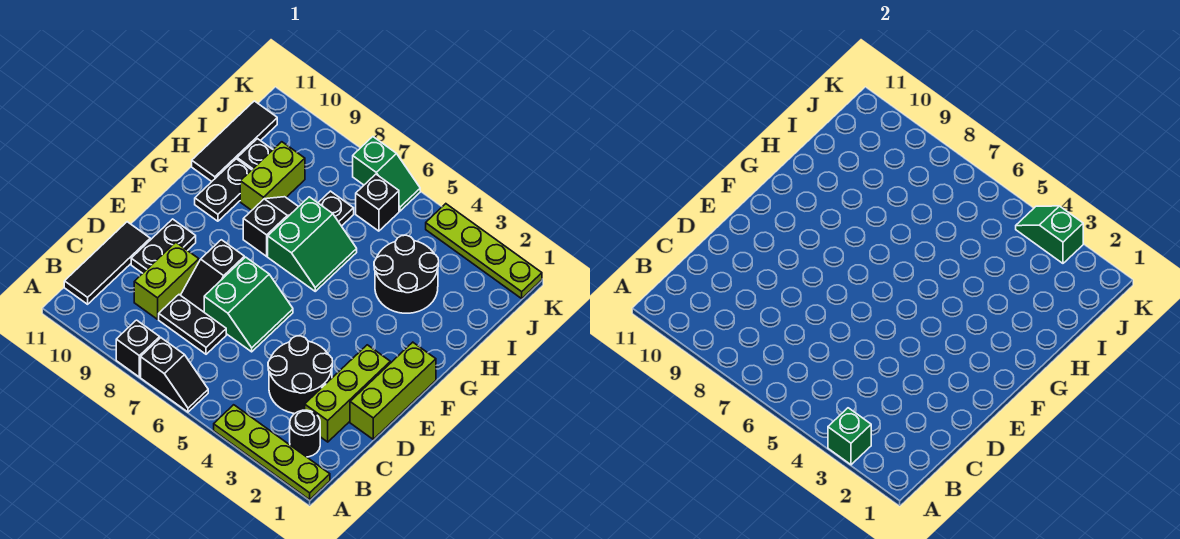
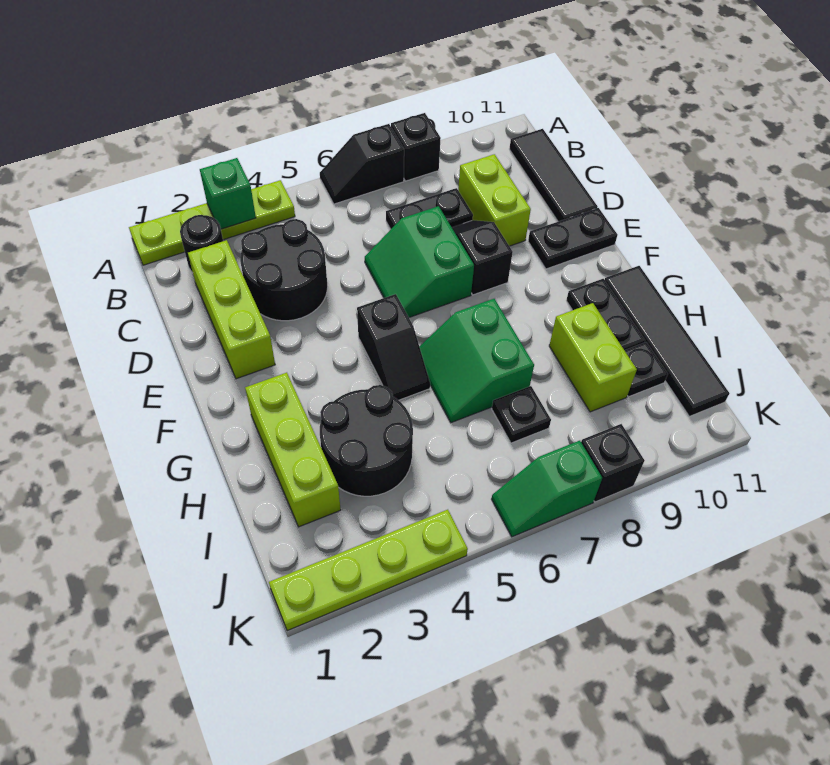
lime brick D1:F1 level 1 -> lime brick G2:I2 level 1
black plate D10:E10 level 1 -> black plate E10:E11 level 1
black slope G8:H8 level 1 top G -> black slope F5:G5 level 1 top F
black tile H11:J11 level 1 -> black tile G11:J11 level 1
black brick J6 level 1 -> black brick K8 level 1
green slope K3:K4 level 2 top 3 -> none

